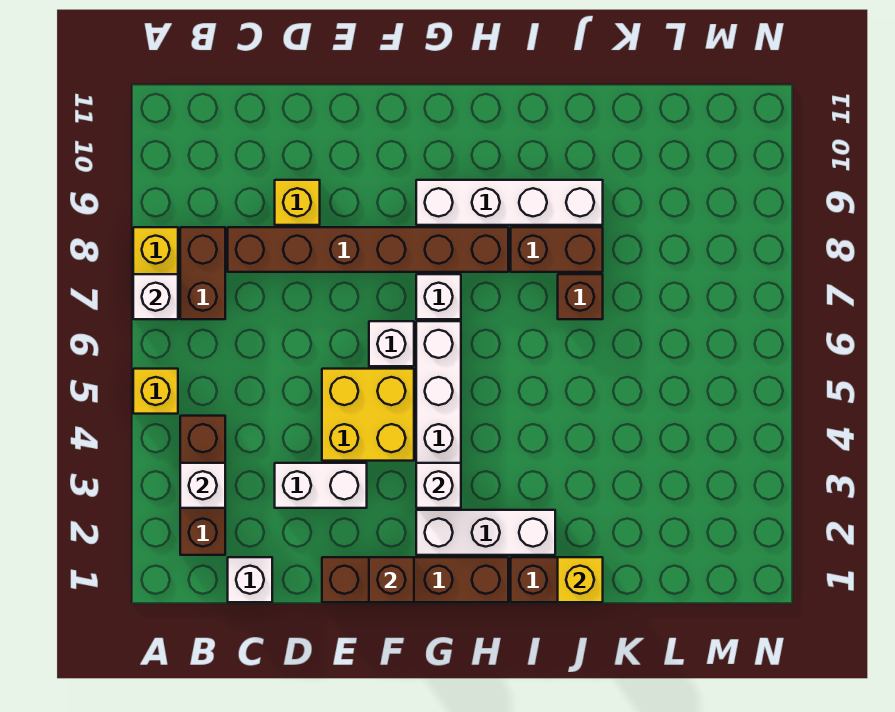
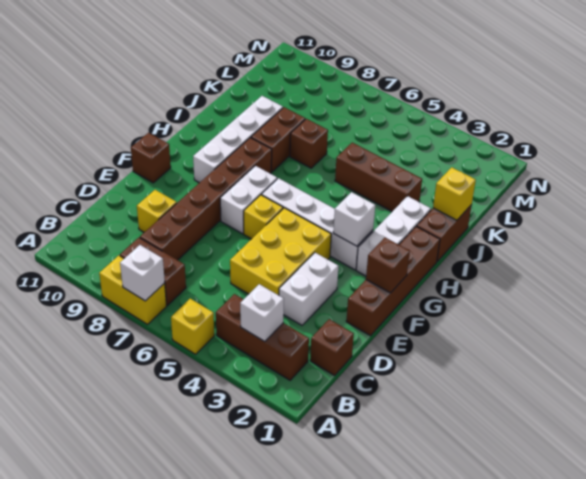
white brick C1 level 1 -> brown brick C1 level 1
yellow brick E4:F5 level 1 -> yellow brick D4:F5 level 1
white brick F6 level 1 -> yellow brick F6 level 1
none -> brown brick F11 level 1
white brick G7 level 1 -> white brick F7:G7 level 1
none -> brown brick J3:J5 level 1

